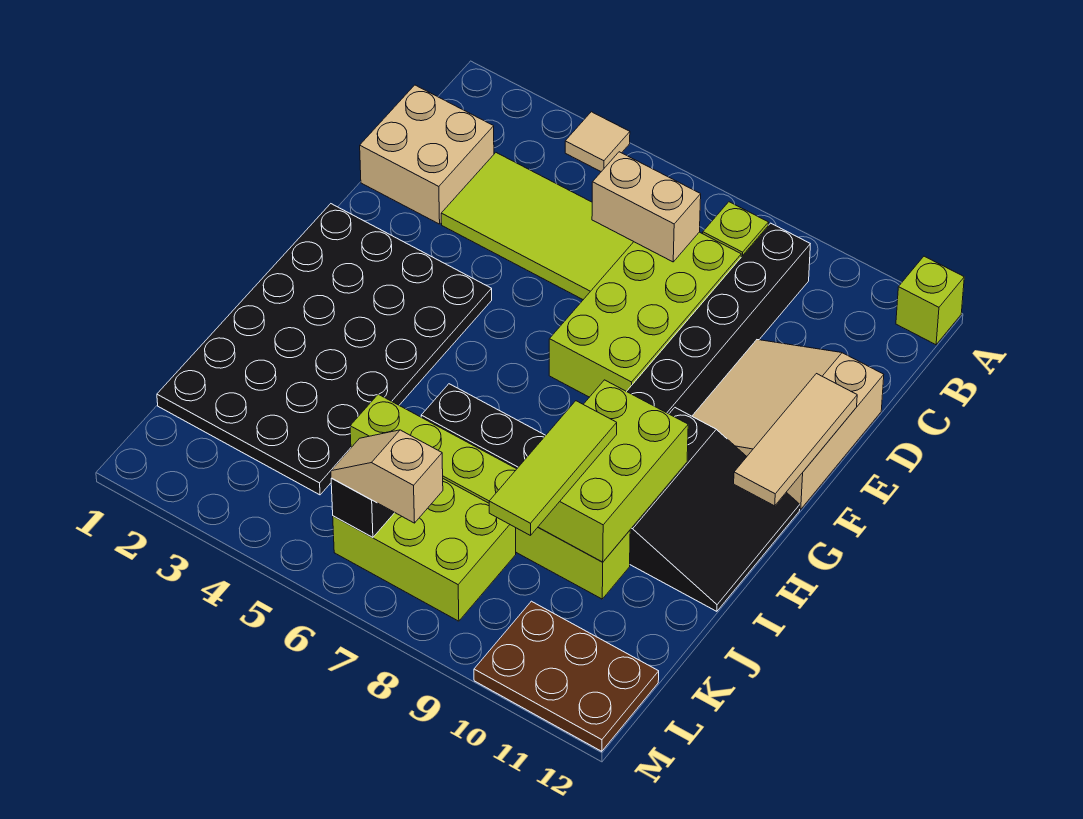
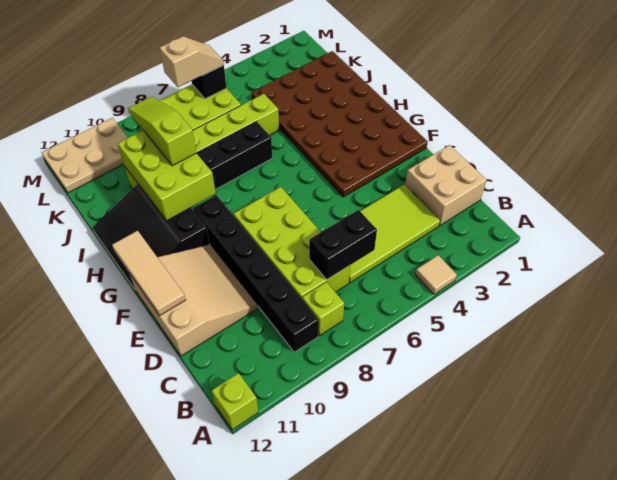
tan brick C6:C7 level 2 -> black brick C6:C7 level 2
black plate F1:K4 level 1 -> brown plate F1:K4 level 1
lime tile I9:K9 level 3 -> lime slope I9:K9 level 3 top I
brown plate L10:M12 level 1 -> tan plate L10:M12 level 1

